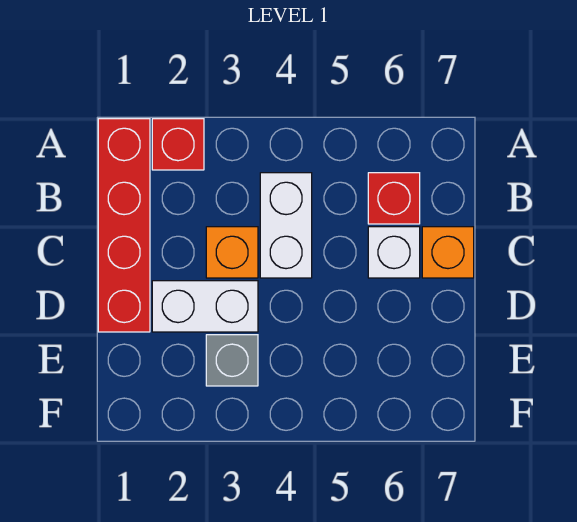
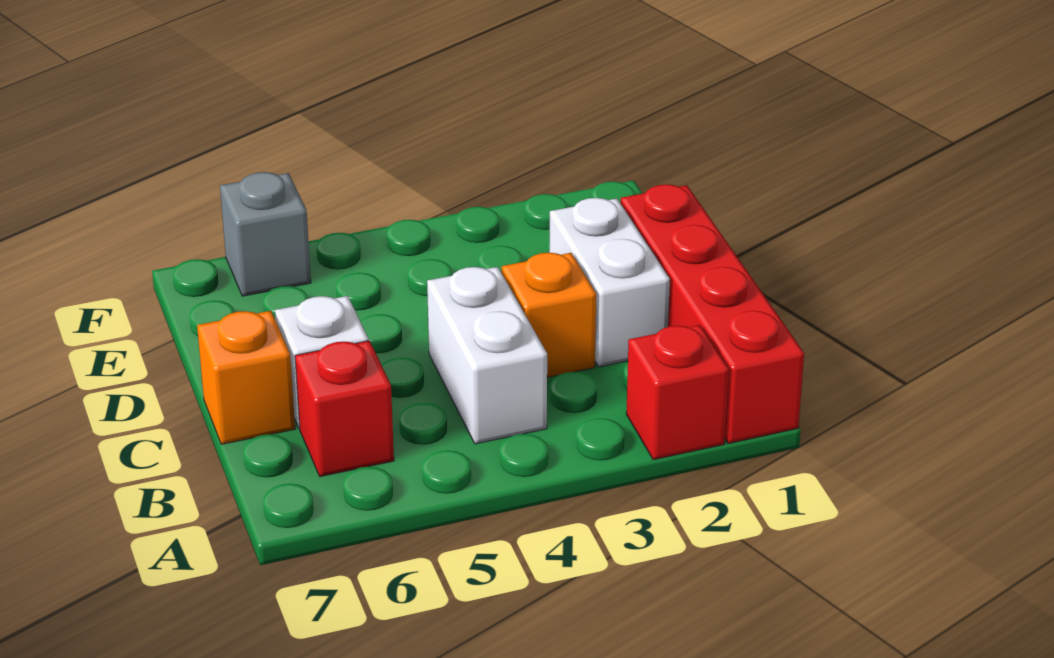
white brick D2:D3 level 1 -> white brick C2:D2 level 1
grey brick E3 level 1 -> grey brick F6 level 1

